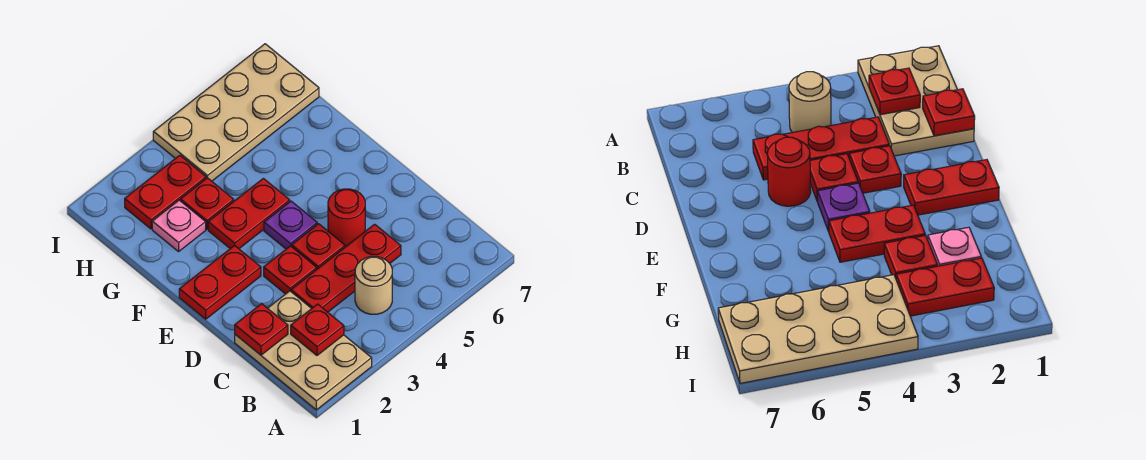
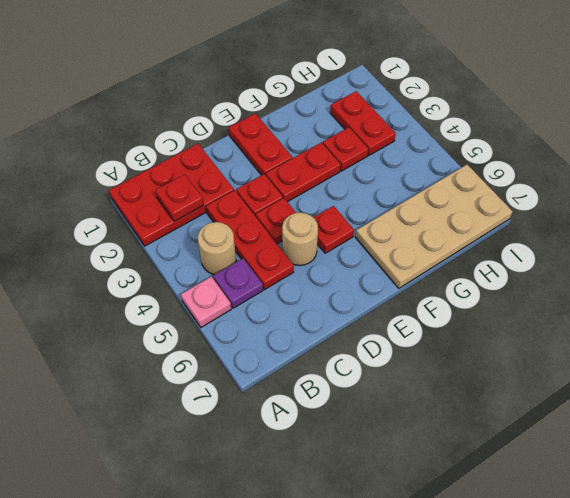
tan plate A1:C2 level 1 -> red plate A1:C2 level 1
red plate C1 level 2 -> red plate E5 level 1
red round brick D5 level 1 -> tan round brick D5 level 1
purple plate E4 level 1 -> purple plate B5 level 1
red plate F3:F4 level 1 -> red plate E3:F3 level 1
pink plate G2 level 1 -> pink plate A5 level 1
tan plate H4:I7 level 1 -> tan plate F6:I7 level 1

